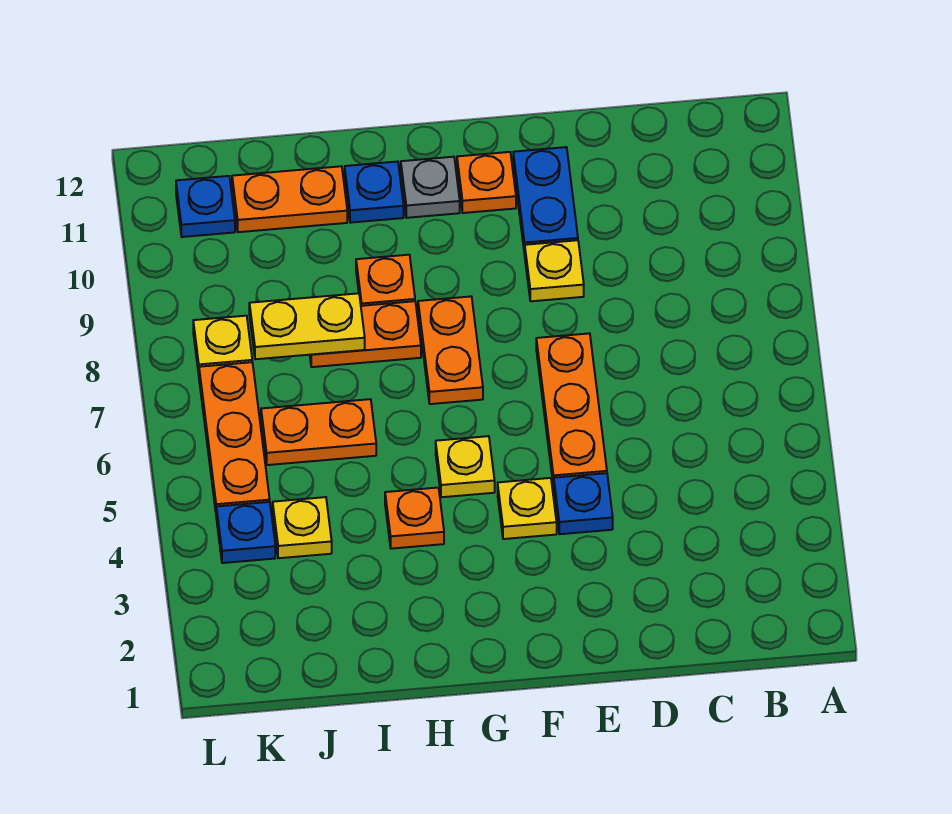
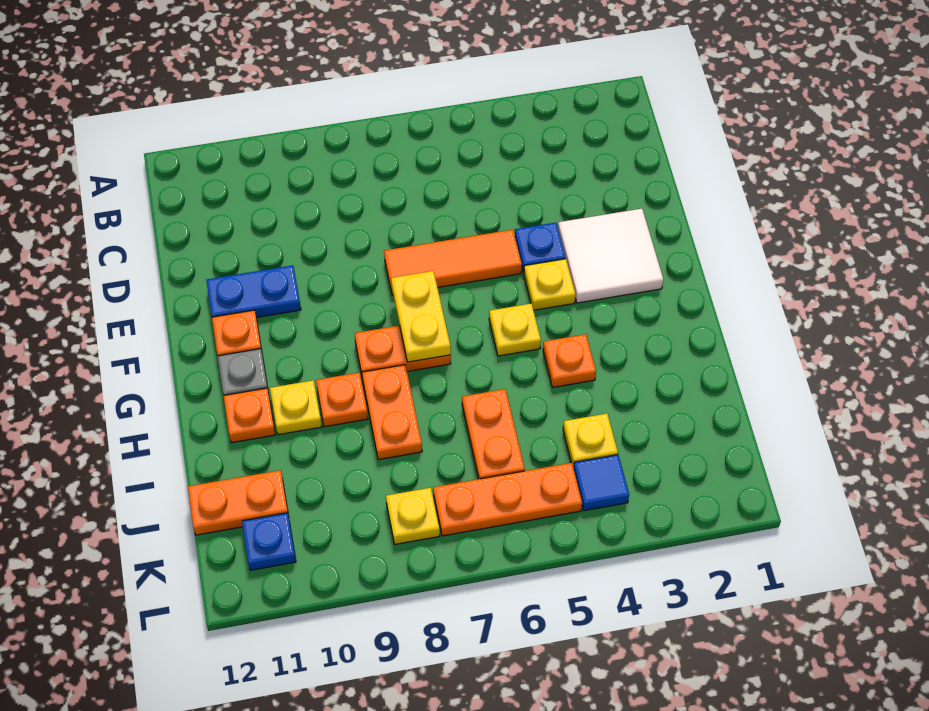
none -> white tile E2:F3 level 1
orange plate E5:E7 level 1 -> orange tile E5:E7 level 1
yellow plate E9 level 1 -> yellow plate H10 level 1
blue plate H11 level 1 -> orange plate H11 level 1
yellow plate I8:J8 level 2 -> yellow plate F7:G7 level 2
orange plate I11:J11 level 1 -> orange plate J11:J12 level 1
blue plate K4 level 1 -> blue tile K4 level 1

